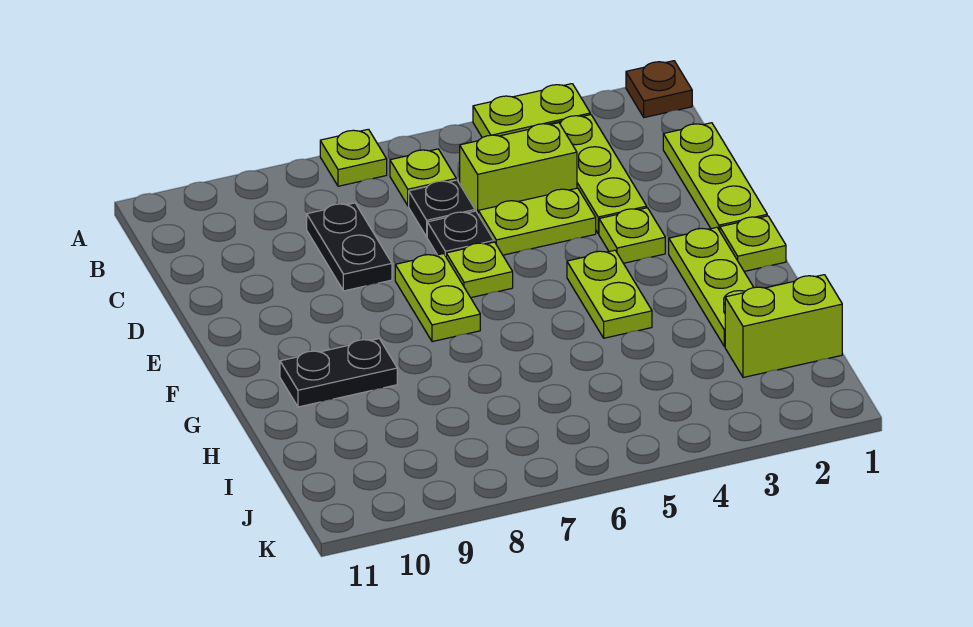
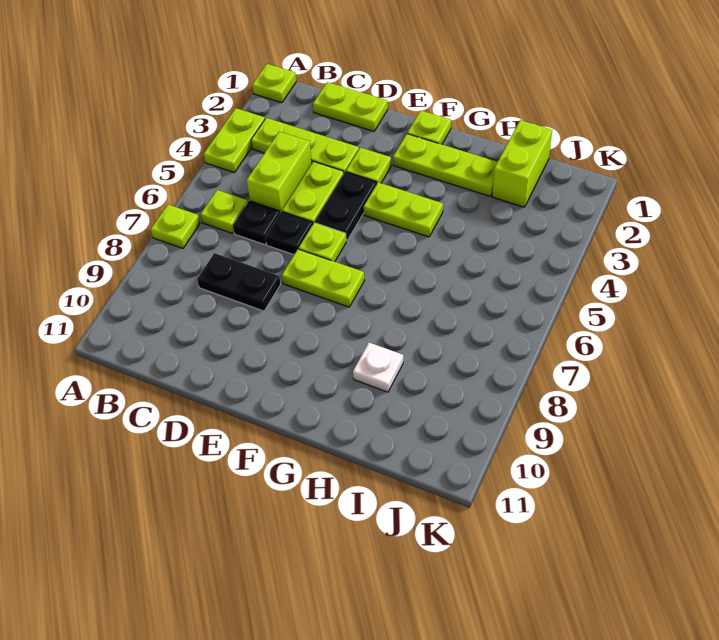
brown plate A1 level 1 -> lime plate A1 level 1
lime plate C1:E1 level 1 -> lime plate C1:D1 level 1
black plate G9:G10 level 1 -> black plate E4:E5 level 1
none -> white plate H9 level 1

